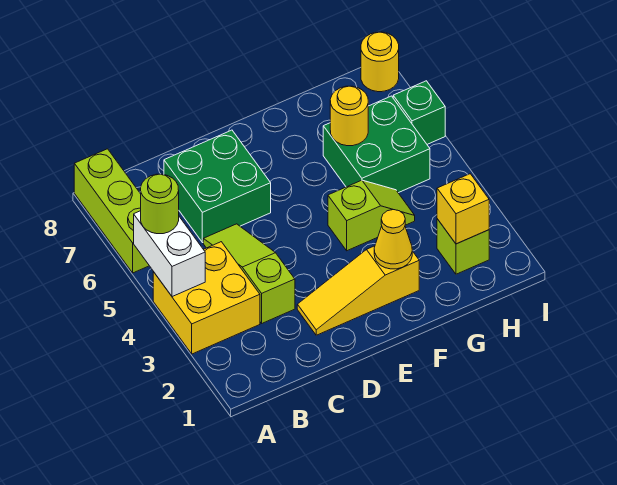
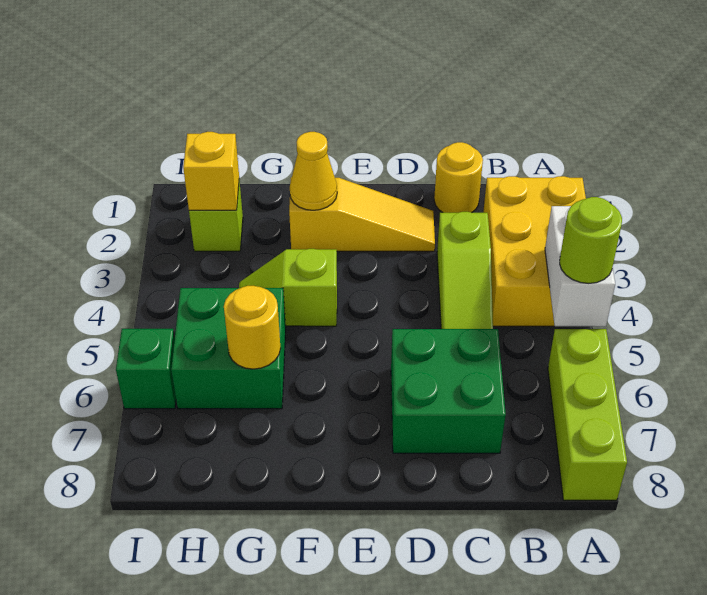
yellow brick A3:B4 level 1 -> yellow brick A2:B4 level 1
yellow round brick I8 level 1 -> yellow round brick C1 level 1

